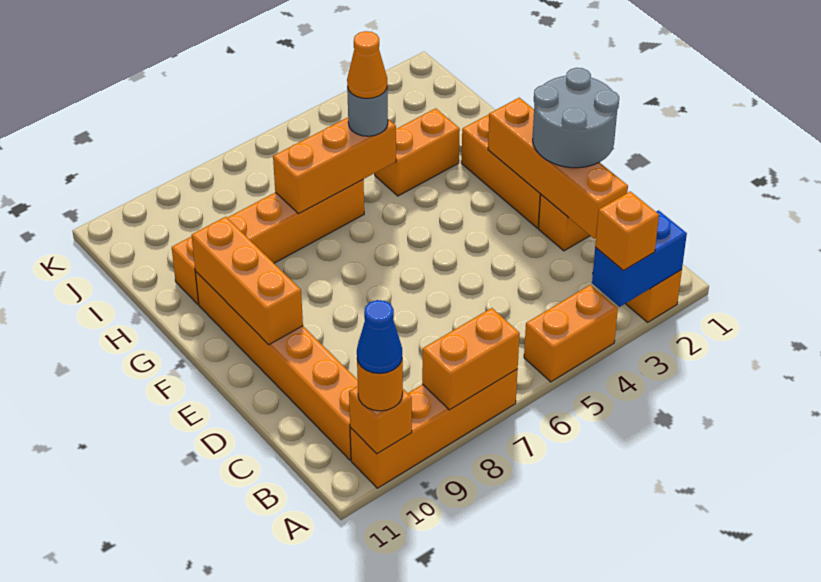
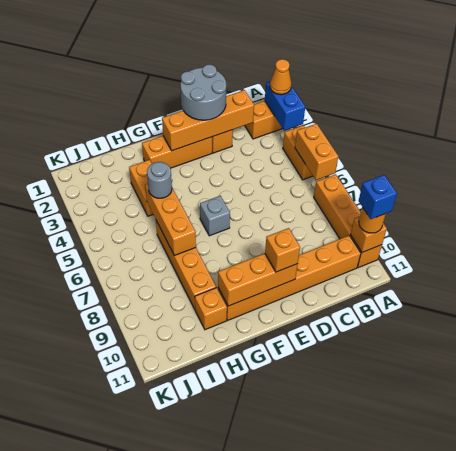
orange brick A3 level 3 -> orange brick E10 level 3
orange brick A7:A8 level 2 -> orange brick A5:A6 level 2
blue cone A10 level 4 -> blue brick A10 level 4
none -> grey brick F6 level 1
orange cone H5 level 4 -> orange cone A2 level 3

